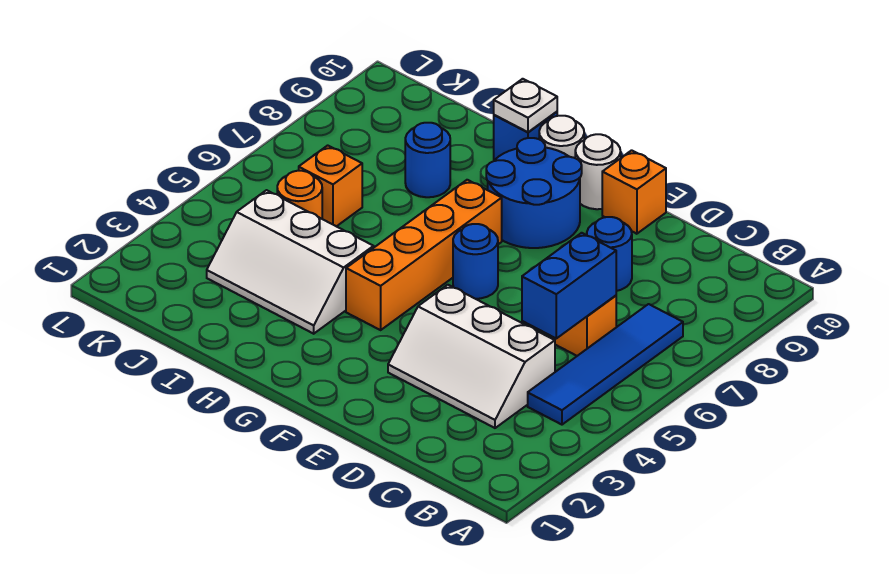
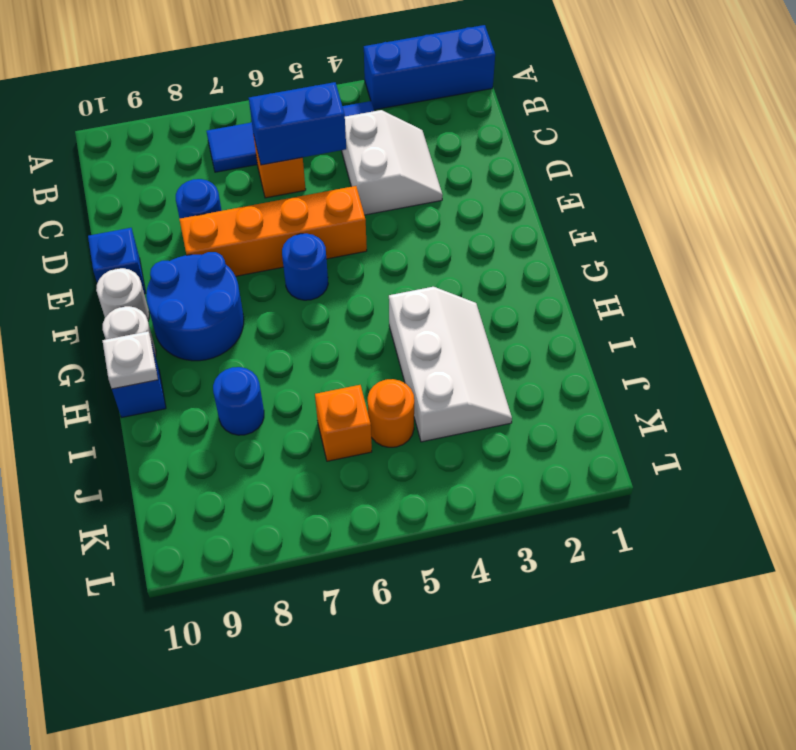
none -> blue brick A1:A3 level 1
white slope C3:E4 level 1 top 4 -> white slope C3:D4 level 1 top 4
orange brick E10 level 1 -> blue brick E10 level 1
orange brick G4:G7 level 1 -> orange brick E5:E8 level 1

